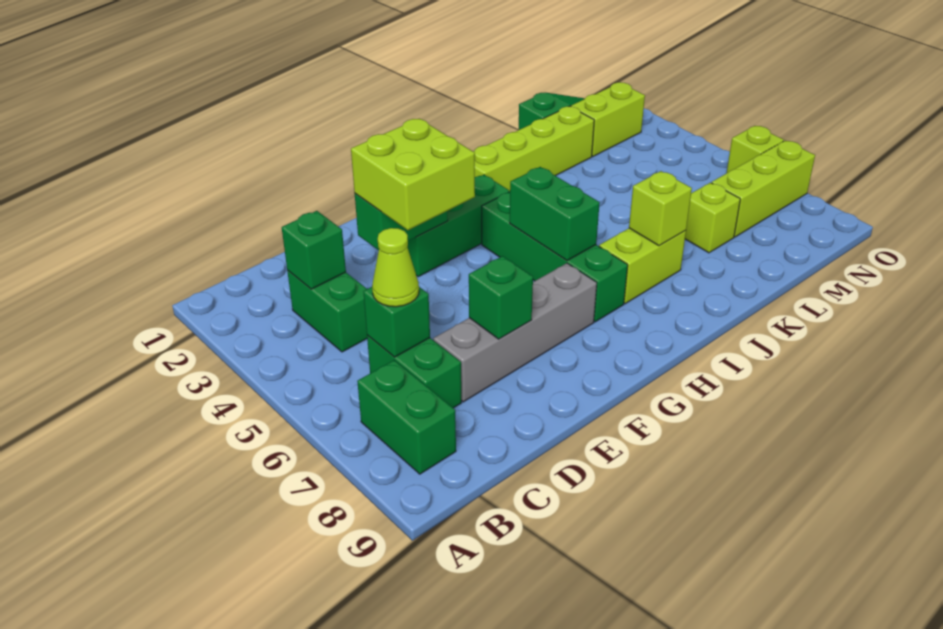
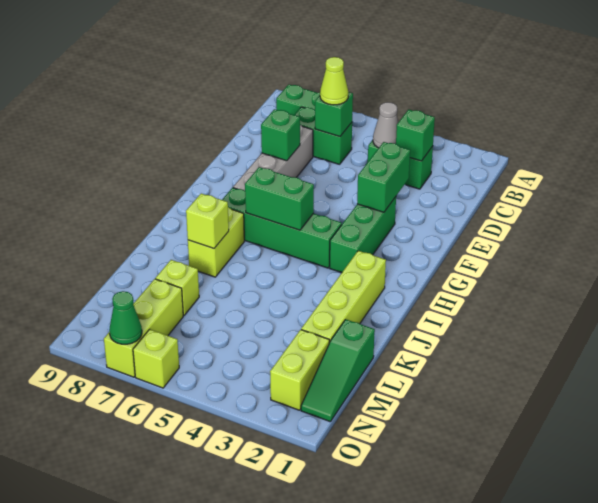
none -> grey cone C4 level 2
lime brick E3:F4 level 3 -> none
none -> green cone O7 level 2

